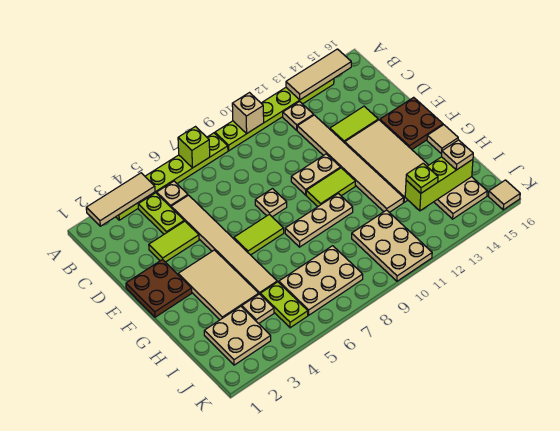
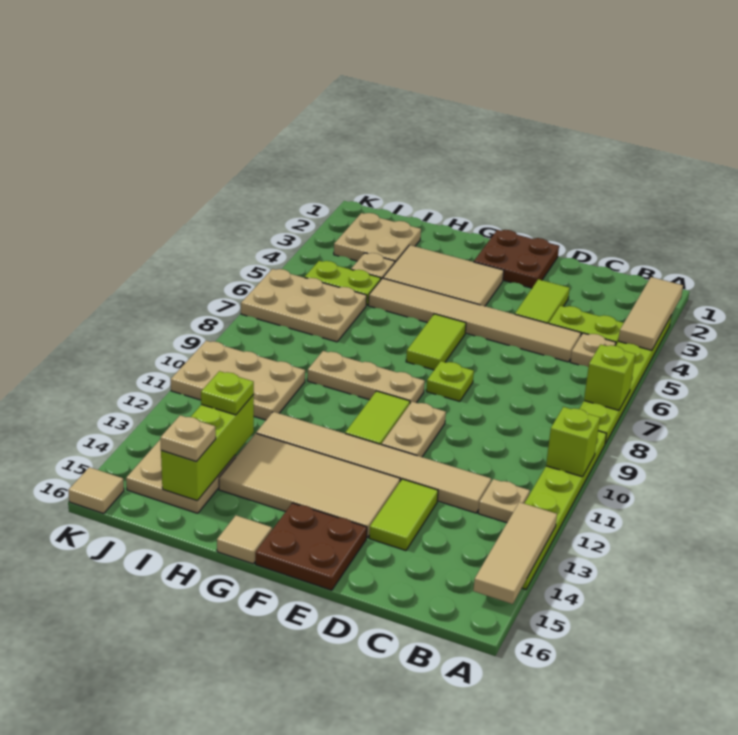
tan brick A10 level 2 -> lime brick A10 level 2
tan plate E8 level 1 -> lime plate E8 level 1
tan plate G8:G10 level 1 -> tan plate F9:H9 level 1
tan plate I6:J8 level 1 -> tan plate I6:K7 level 1

